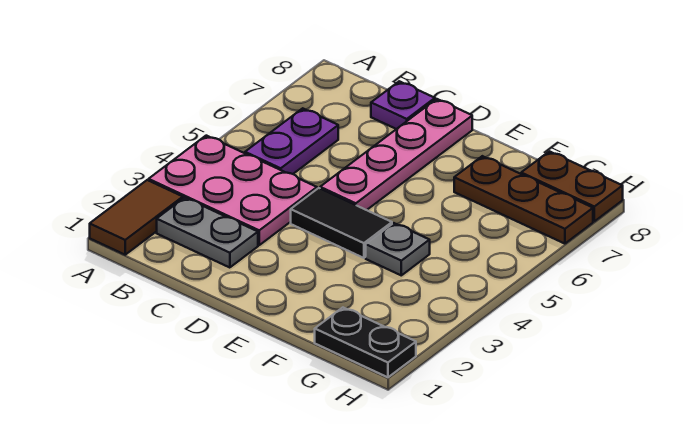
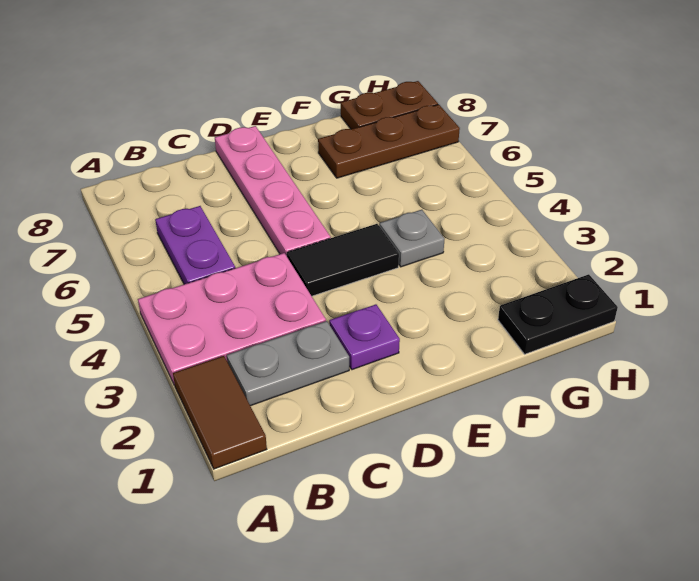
purple plate C8 level 1 -> purple plate D2 level 1

